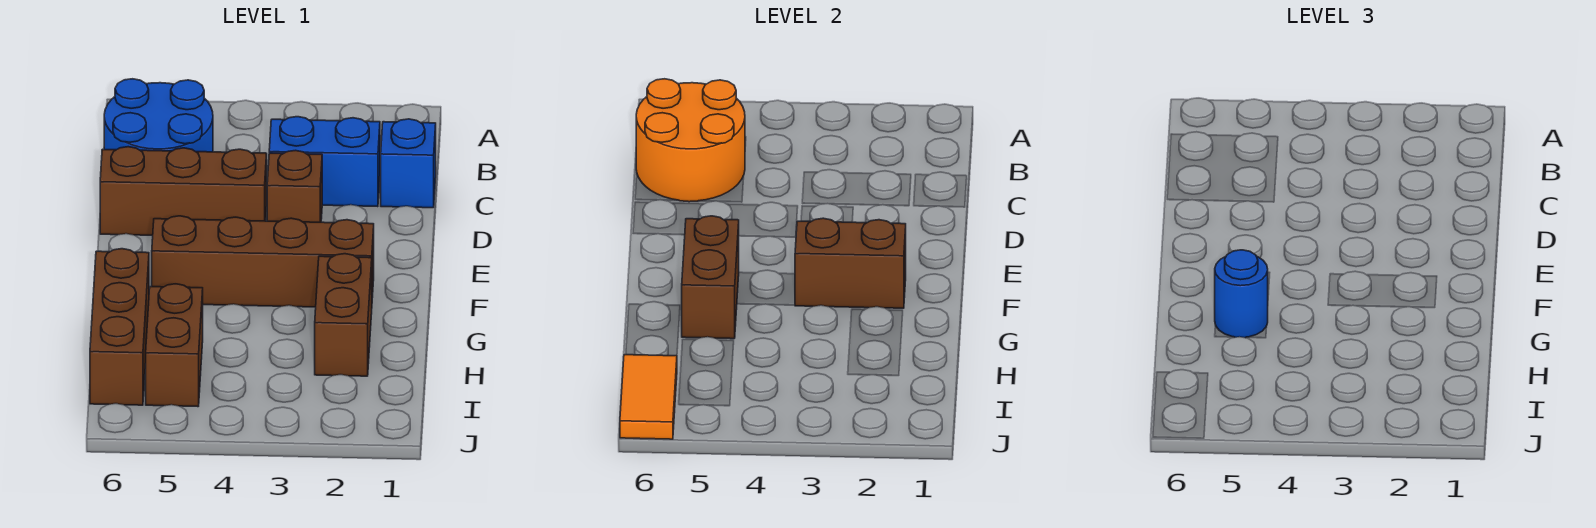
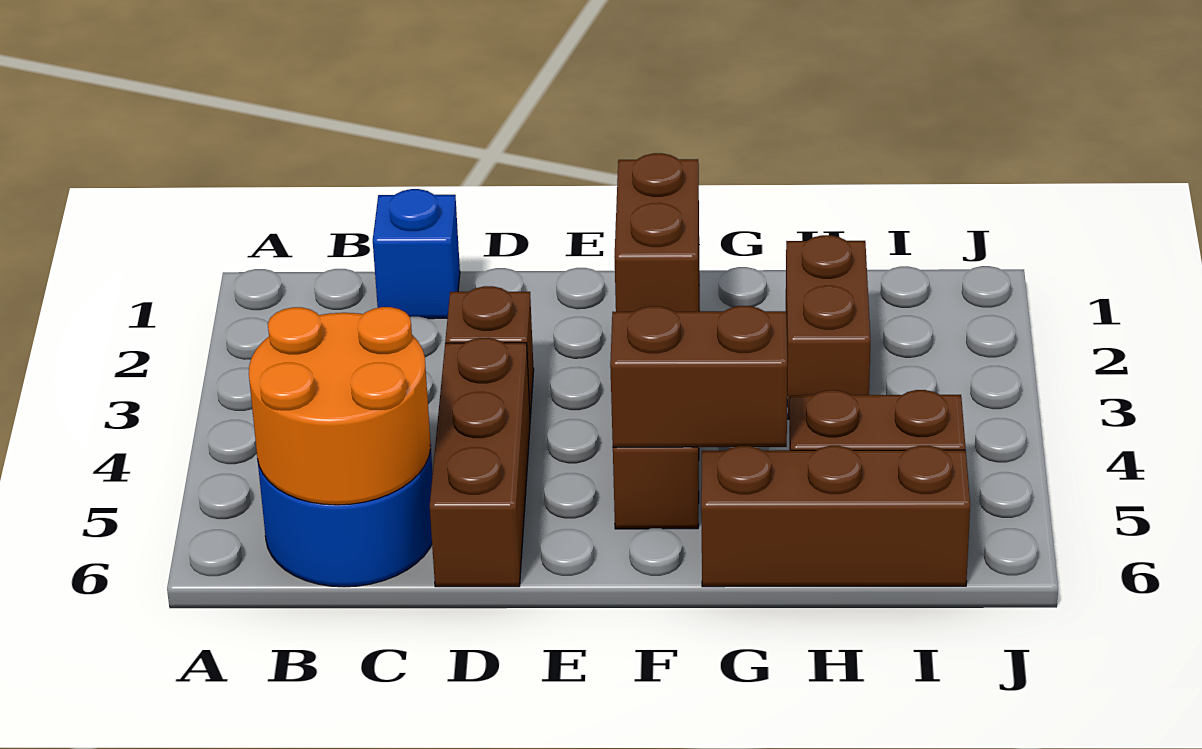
blue brick C2:C3 level 1 -> none
brown brick G2:H2 level 1 -> brown brick H2:H3 level 1
blue round brick G5 level 3 -> none
orange tile I6:J6 level 2 -> none

